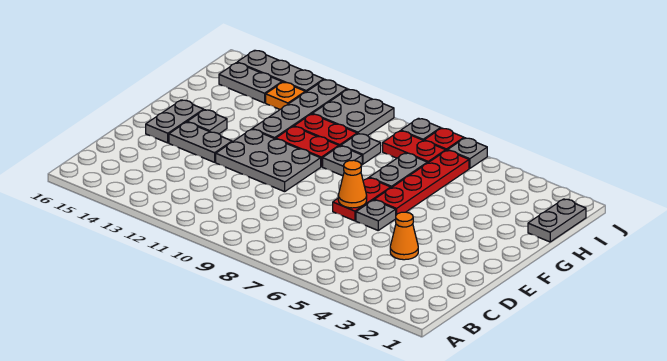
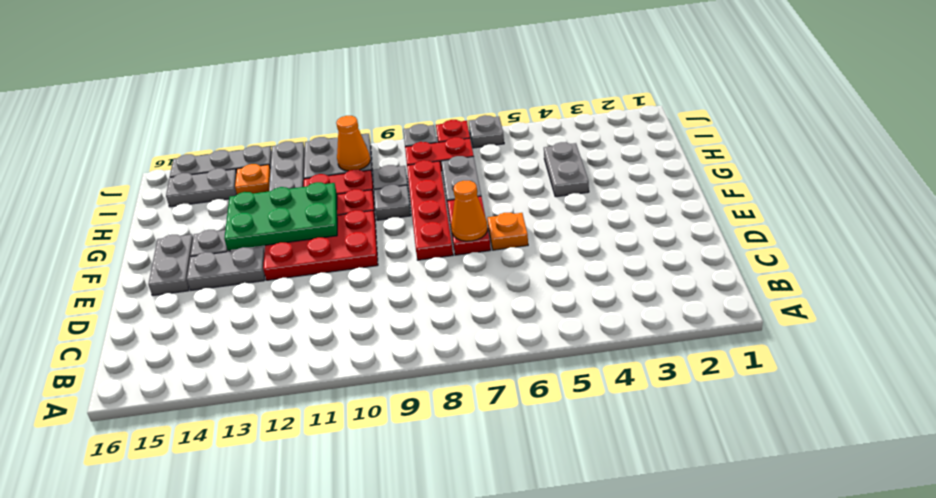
orange cone D4 level 1 -> orange cone I10 level 2
grey plate E6 level 1 -> orange plate E6 level 1
grey plate E10:F12 level 1 -> red plate E10:F12 level 1
red plate F6:I6 level 1 -> red plate E8:H8 level 1
none -> green plate F11:G13 level 2
grey plate H1:I1 level 1 -> grey plate G4:H4 level 1

